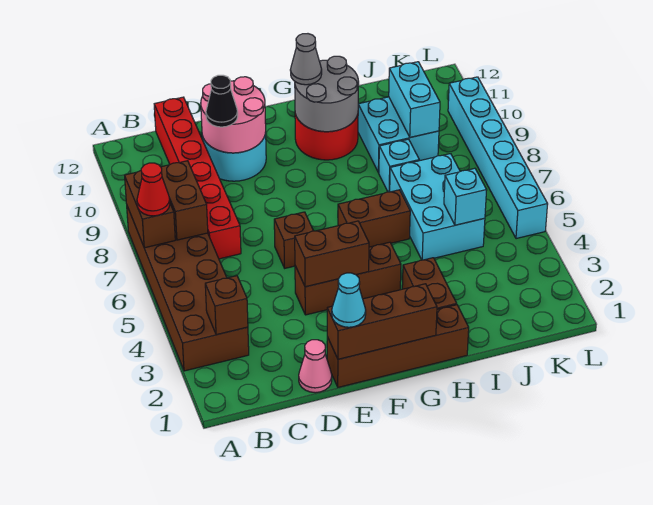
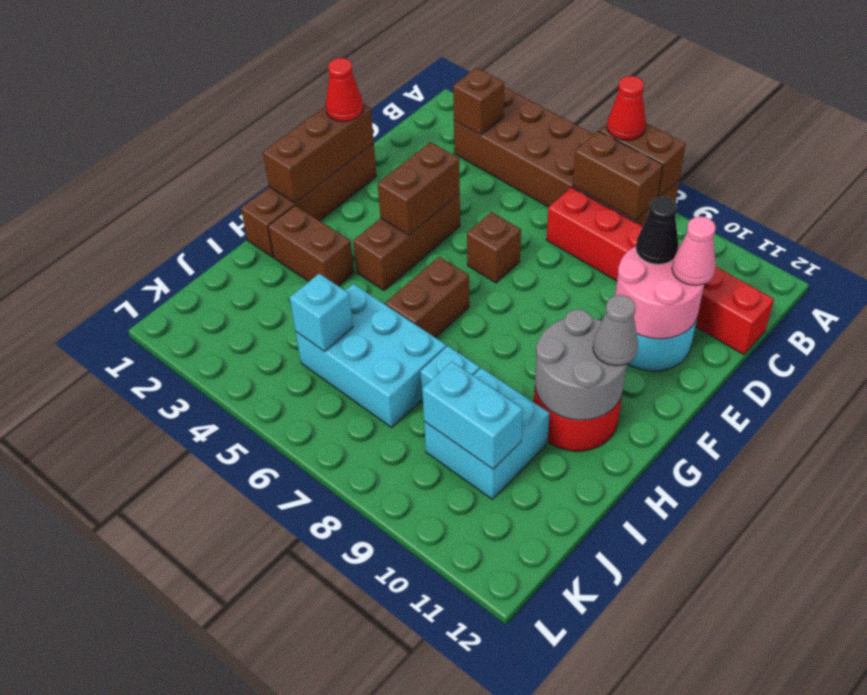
pink cone D1 level 1 -> pink cone D11 level 3
cyan cone E1 level 3 -> red cone E1 level 3
cyan brick L5:L10 level 1 -> none

